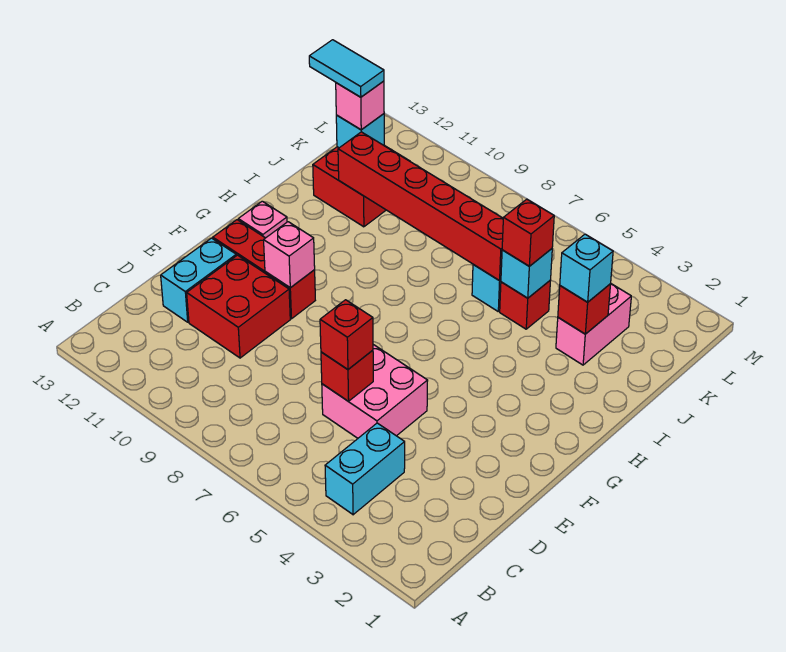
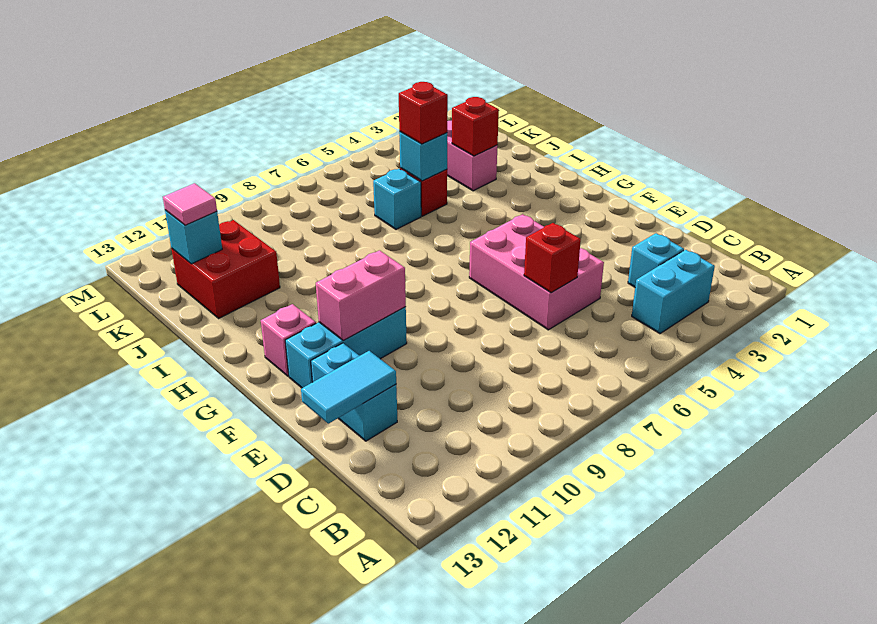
cyan brick B4:C4 level 1 -> cyan brick B3:B4 level 1
pink brick D5:E6 level 1 -> pink brick D5:F6 level 1
red brick D6 level 3 -> none
red brick D10:E11 level 1 -> none
red brick F10:F12 level 1 -> cyan brick F10:F12 level 1
pink brick F10 level 2 -> pink brick F10:F11 level 2
cyan brick J3 level 3 -> cyan brick C3 level 1
red brick J6:J11 level 2 -> none
pink brick K12 level 3 -> pink tile K12 level 3
cyan tile K12:K13 level 4 -> cyan tile D12:D13 level 2

